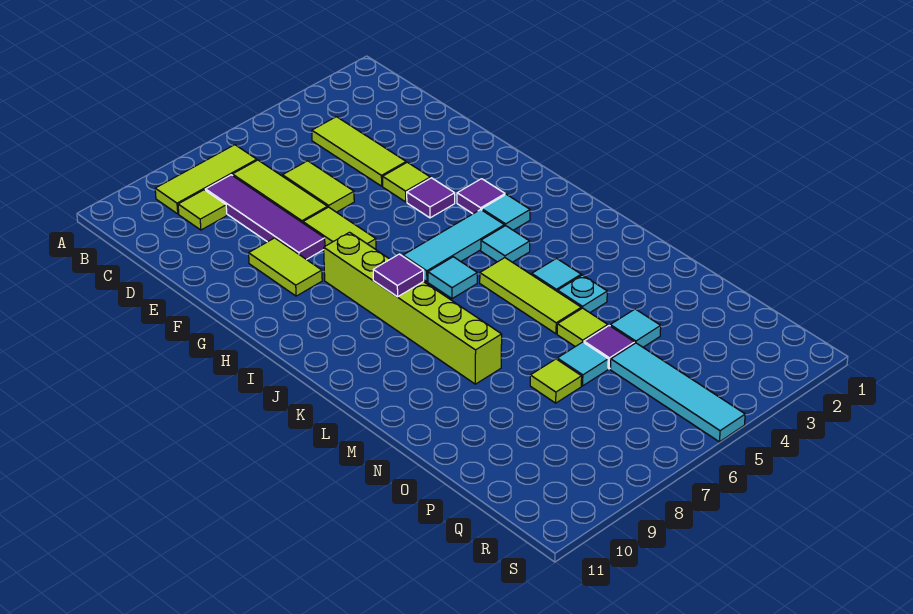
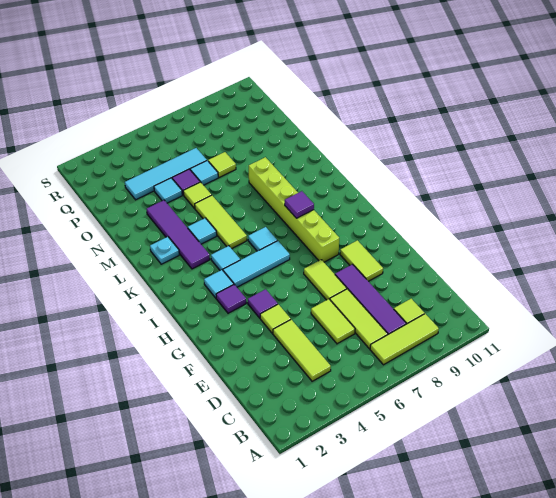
none -> purple tile K3:N3 level 1
cyan plate M4 level 1 -> cyan plate L2 level 1
cyan tile P5:S5 level 1 -> cyan tile P3:P6 level 1

